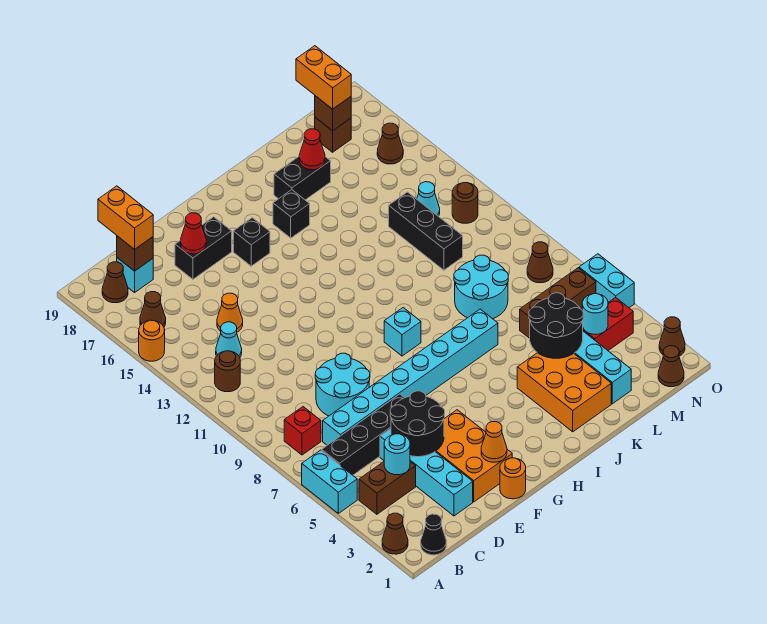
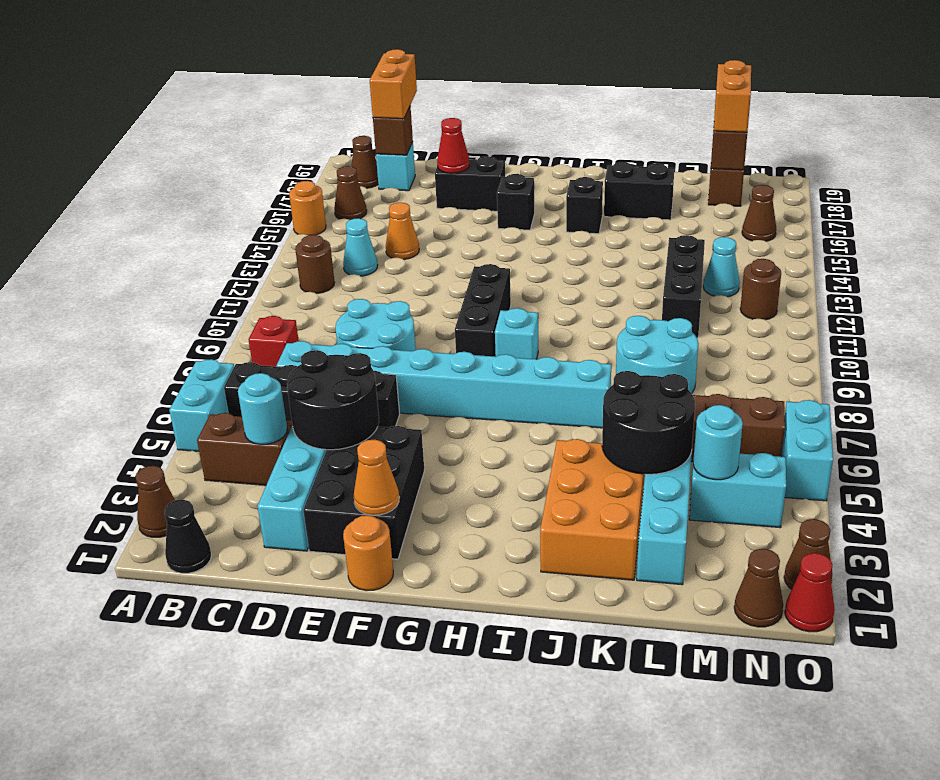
orange brick E2:F4 level 1 -> black brick E2:F4 level 1
none -> black brick G9:G11 level 1
red cone K17 level 2 -> red cone O1 level 1
red brick M4:N4 level 1 -> cyan brick M4:N4 level 1
brown cone N8 level 1 -> none

